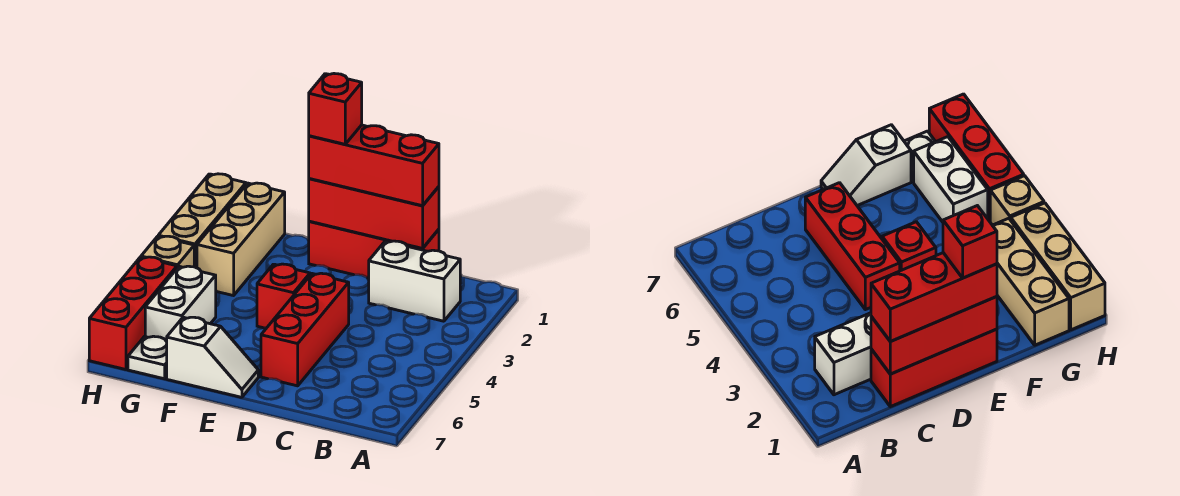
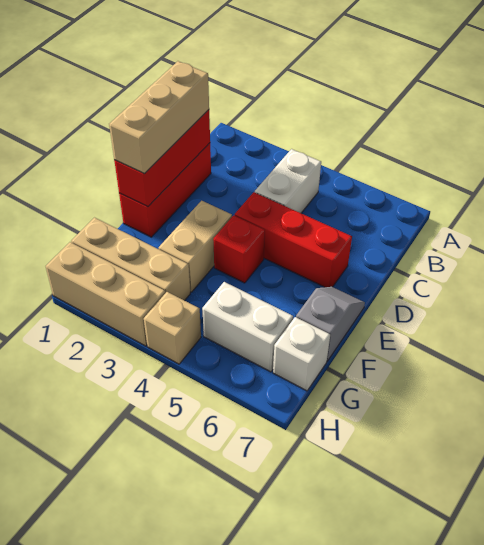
white brick B2:C2 level 1 -> white brick B4:C4 level 1
red brick C1:E1 level 3 -> tan brick C1:E1 level 3
red brick E1 level 4 -> none
none -> tan brick E3:F3 level 1
white slope E7:F7 level 1 top F -> grey slope E7:F7 level 1 top F
white plate G7 level 1 -> white brick G7 level 1
red brick H5:H7 level 1 -> none

